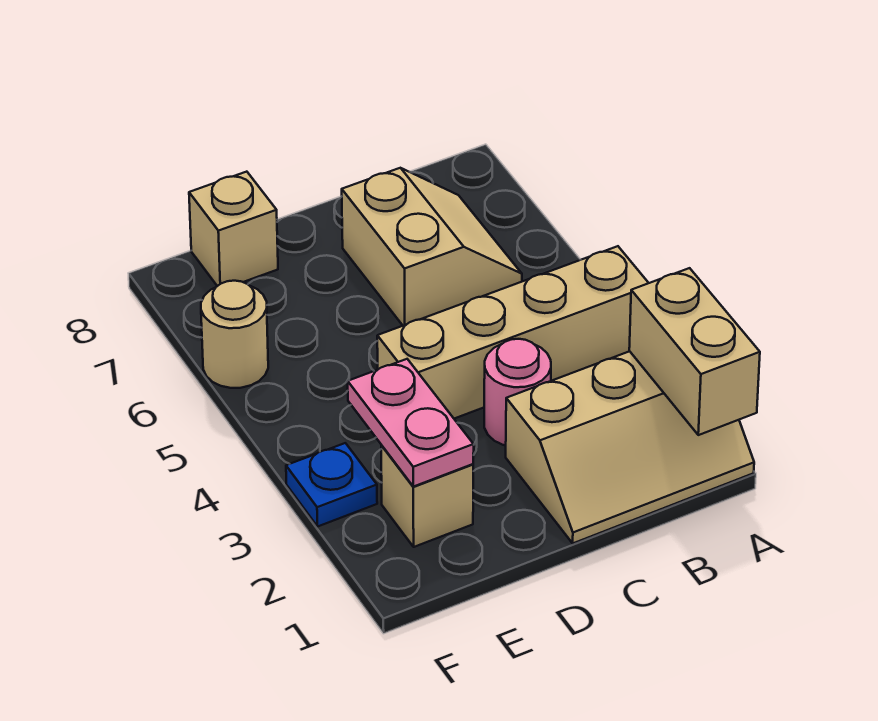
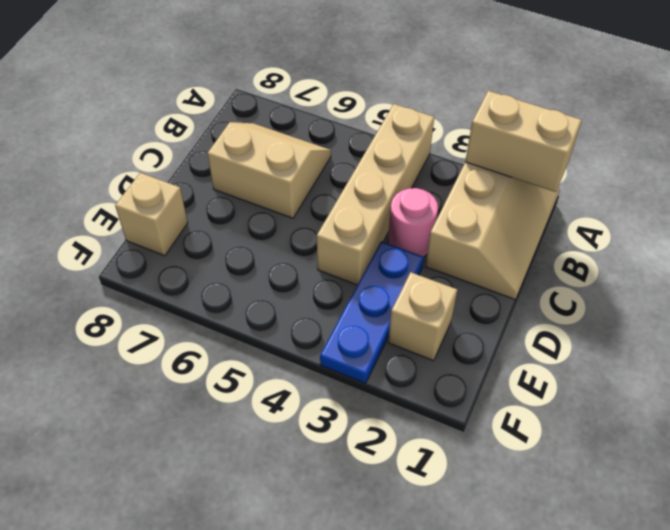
pink plate E2:E3 level 2 -> none
blue plate F3 level 1 -> blue plate D3:F3 level 1
tan round brick F6 level 1 -> none

